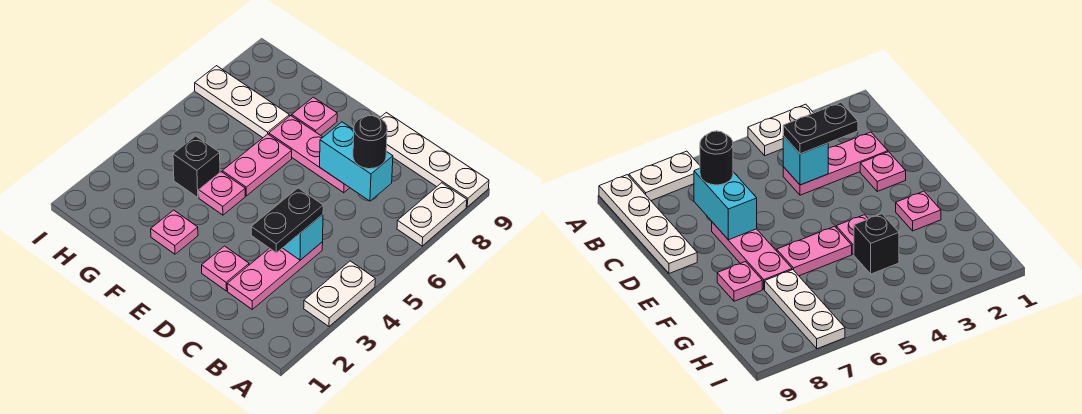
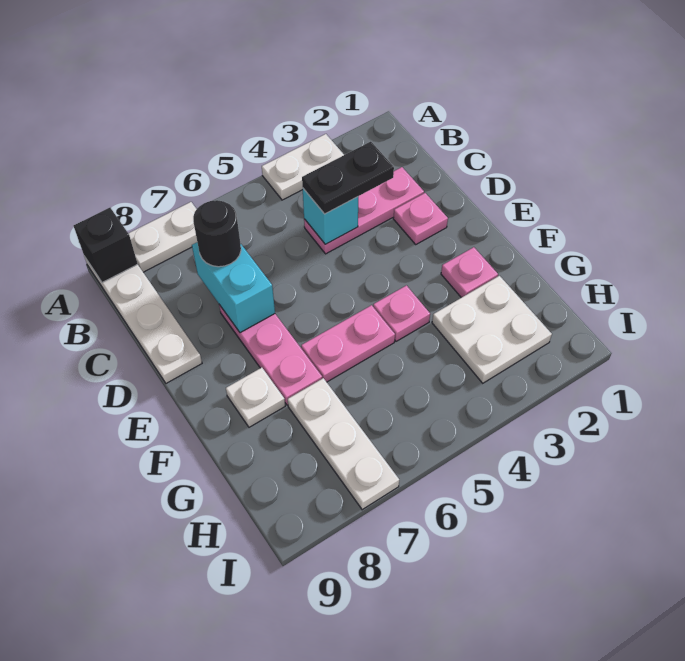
pink plate F8 level 1 -> white plate F8 level 1
none -> white plate G2:H3 level 1
black brick G4 level 1 -> black brick A9 level 2

